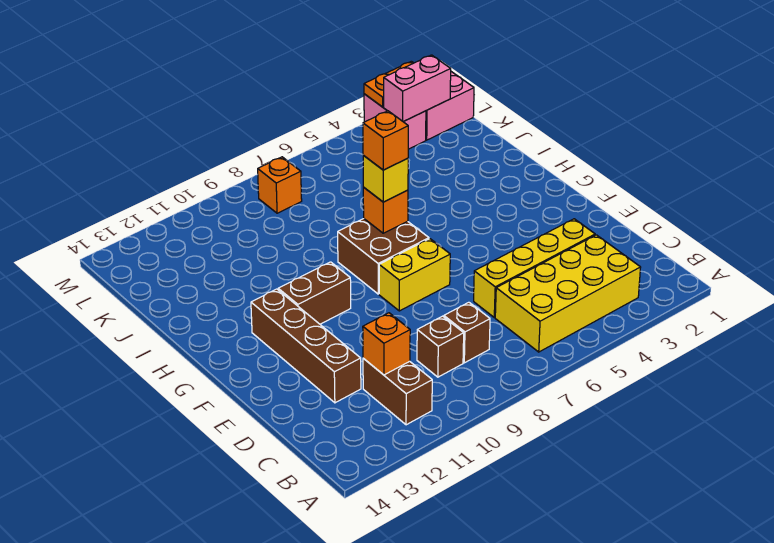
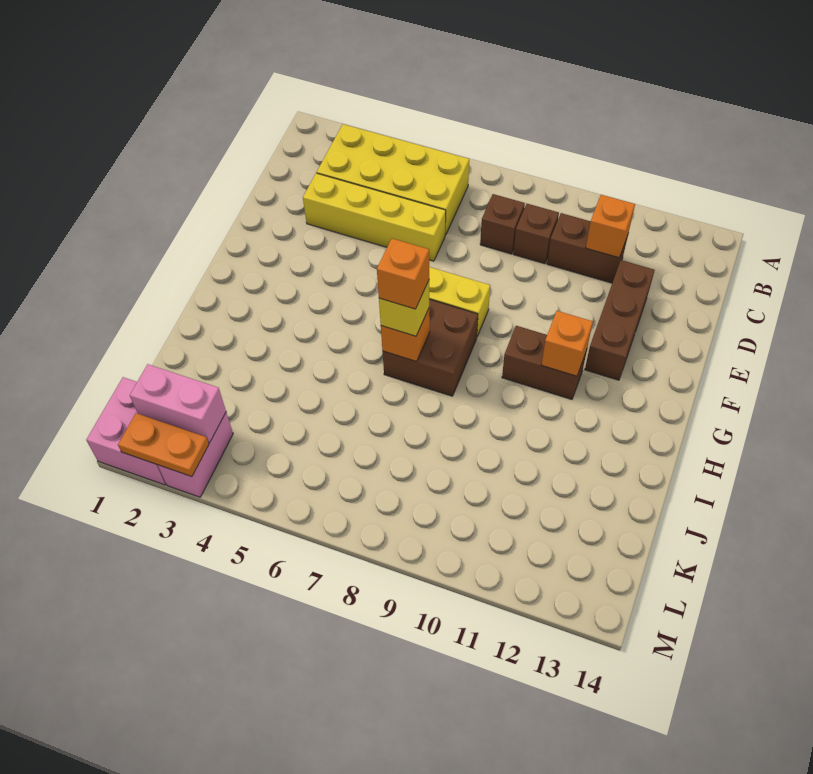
brown brick B11:C11 level 1 -> brown brick C10:C11 level 1
brown brick D12:G12 level 1 -> brown brick D12:F12 level 1
orange brick L8 level 1 -> orange brick G11 level 2

